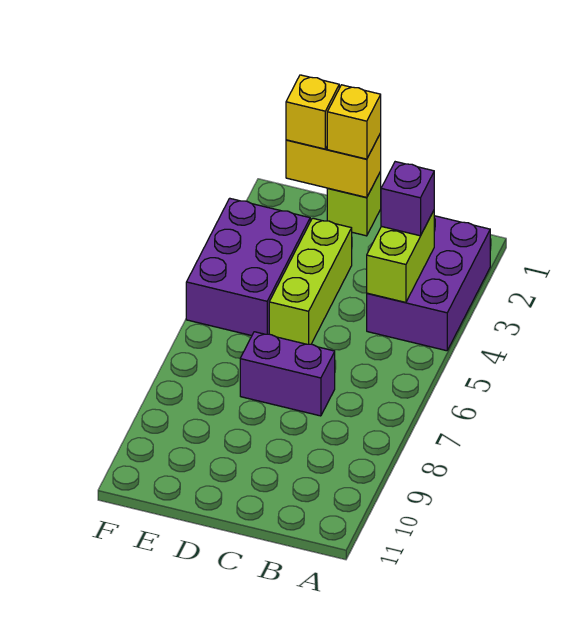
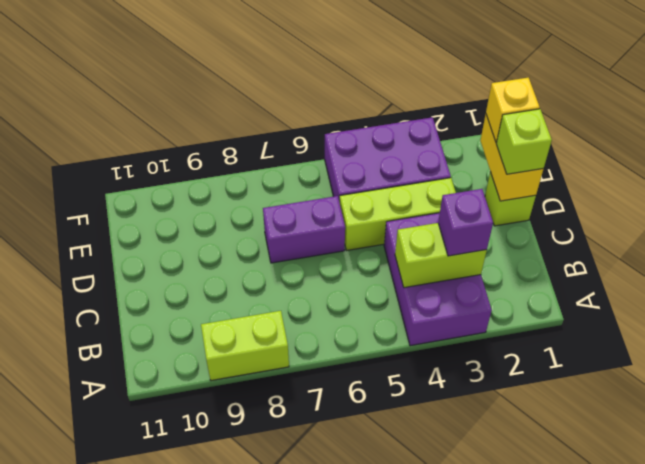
purple brick A2:B4 level 1 -> purple brick A3:C4 level 1
none -> lime brick A8:A9 level 1
purple brick C7:D7 level 1 -> purple brick D6:D7 level 1
yellow brick D1 level 3 -> lime brick D1 level 3

